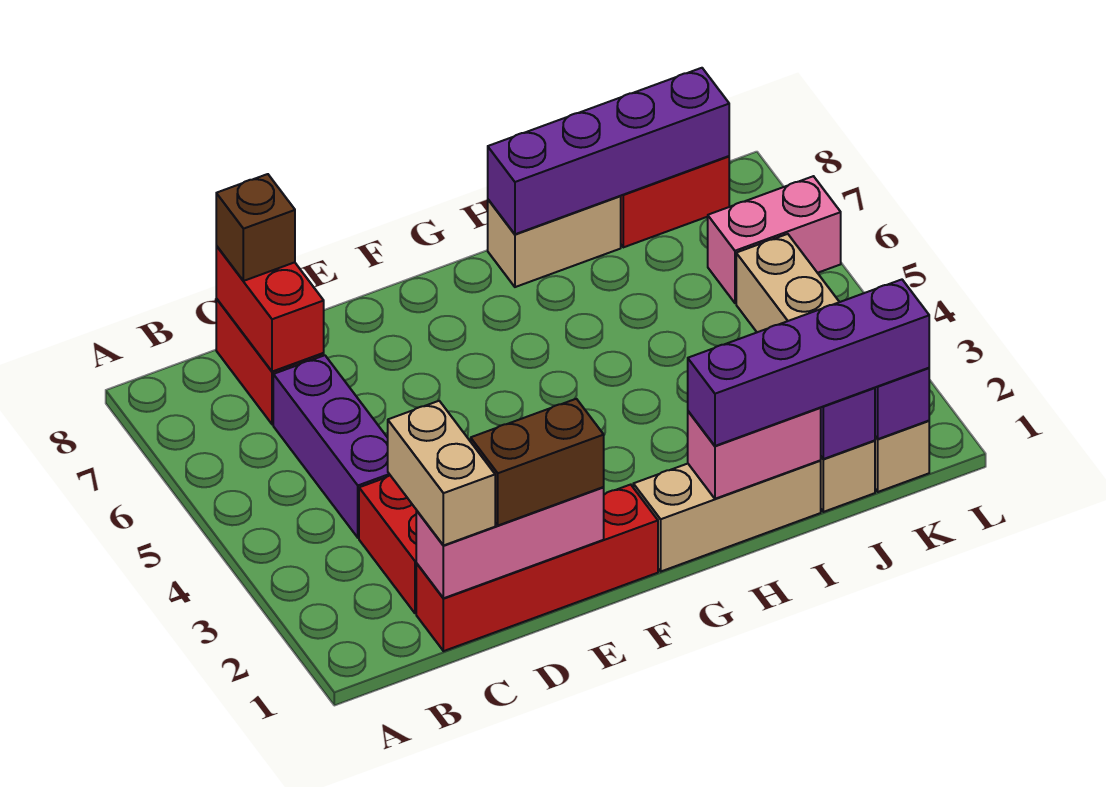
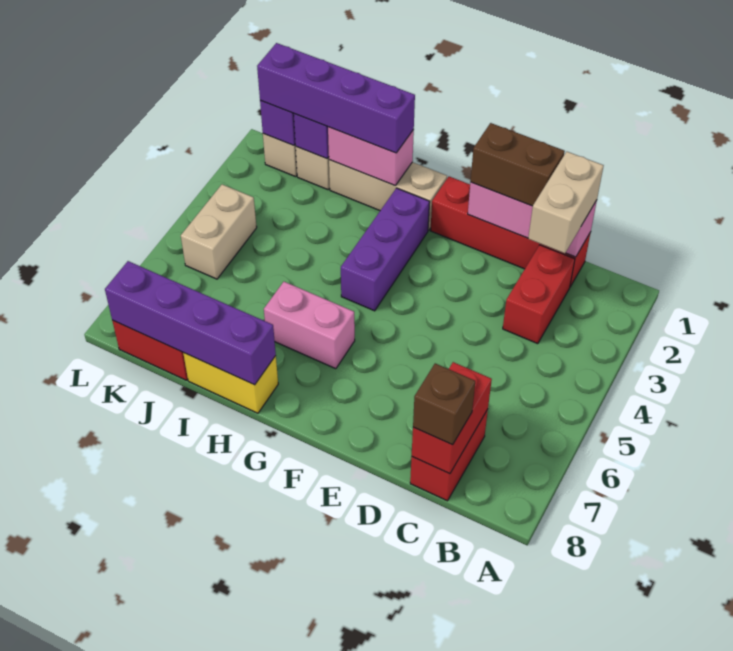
purple brick C4:C6 level 1 -> purple brick G2:G4 level 1
tan brick H8:I8 level 1 -> yellow brick H8:I8 level 1
pink brick K6:L6 level 1 -> pink brick G6:H6 level 1

